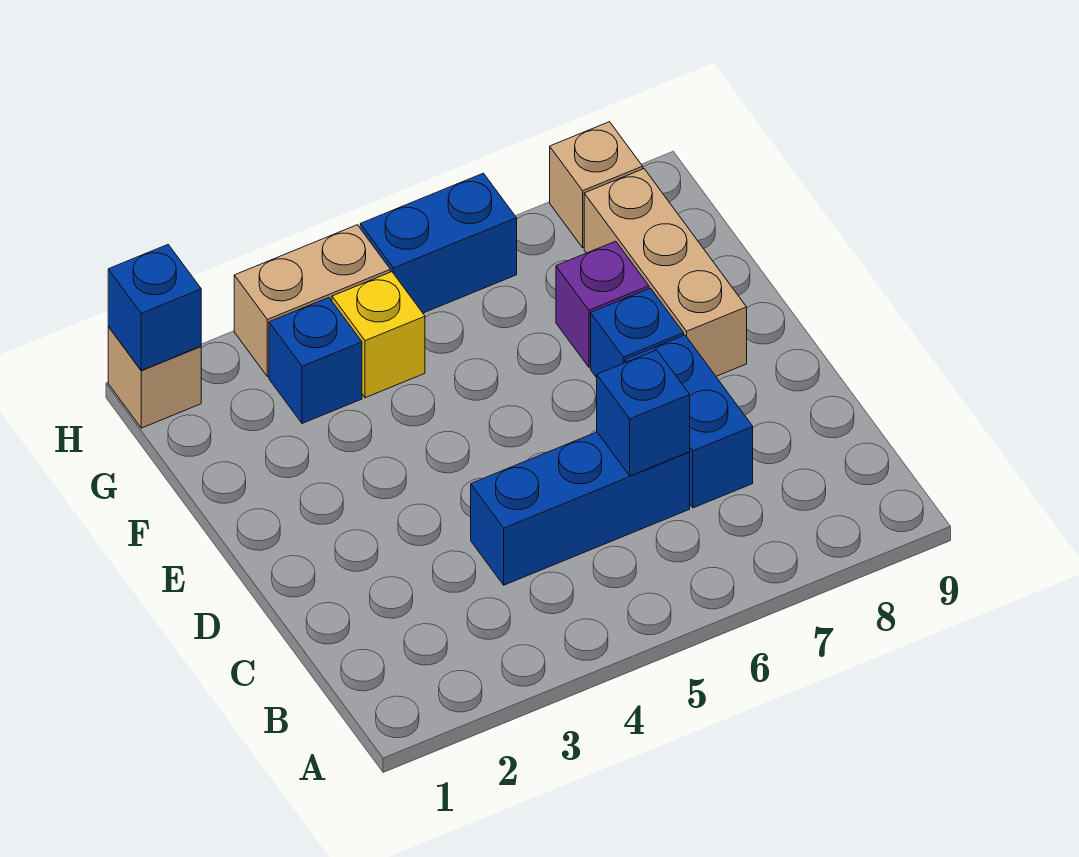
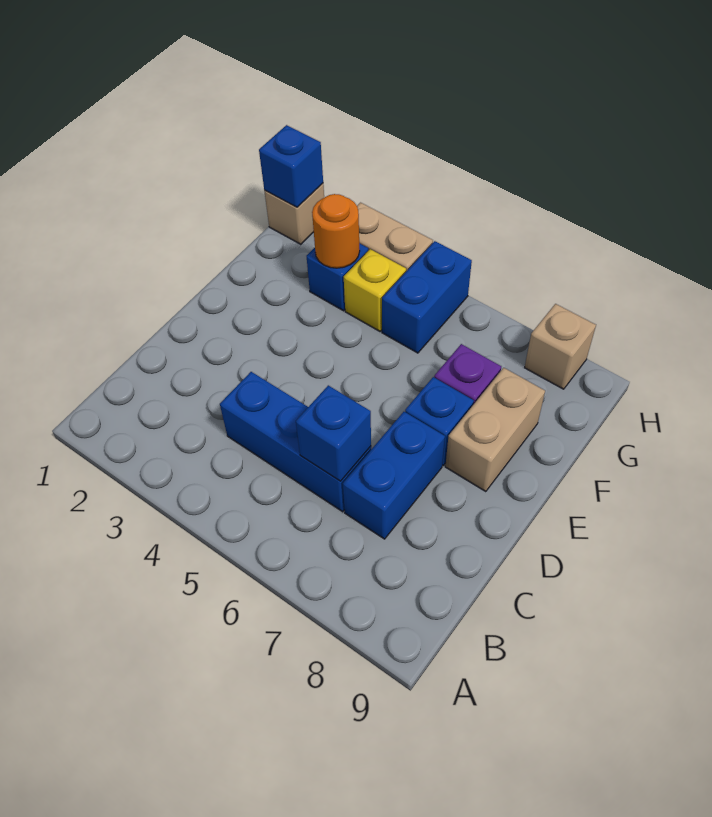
tan brick E8:G8 level 1 -> tan brick E8:F8 level 1
none -> orange round brick G3 level 2
blue brick H5:H6 level 1 -> blue brick G5:H5 level 1

